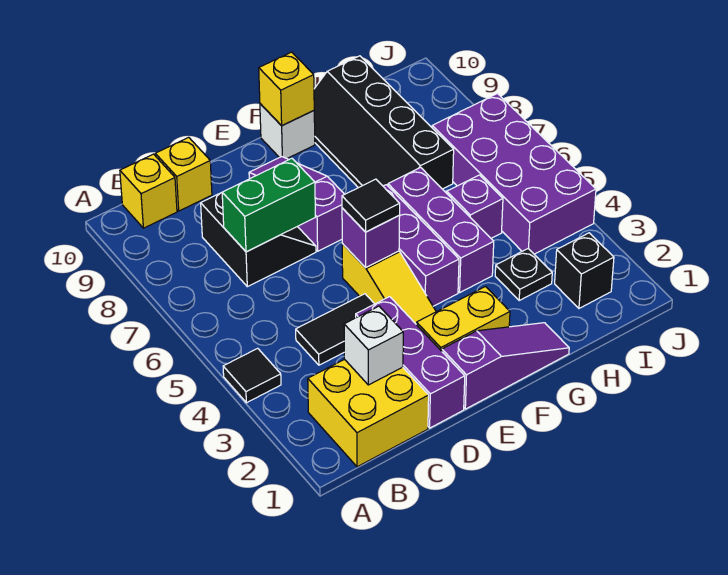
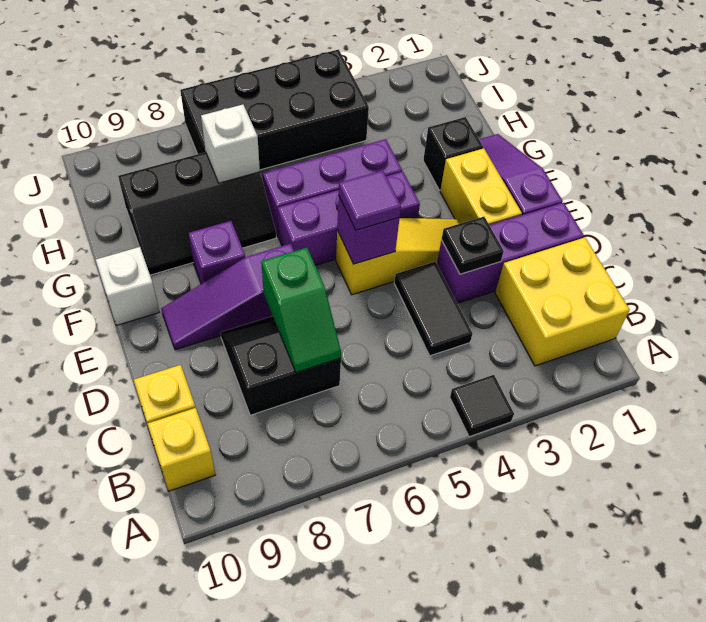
white brick C2 level 2 -> white brick H7 level 2
green brick C7:D7 level 2 -> green slope C7:D7 level 2 top D
black tile E5 level 3 -> purple tile E5 level 3
yellow brick F10 level 2 -> none
black slope G7:H10 level 1 top H -> black slope G7:H9 level 1 top H
black plate H3 level 1 -> black plate D3 level 2
purple brick H5 level 1 -> purple brick F8 level 1
black brick I2 level 1 -> black brick G2 level 1
purple brick I4:J7 level 1 -> black brick I4:J7 level 1

